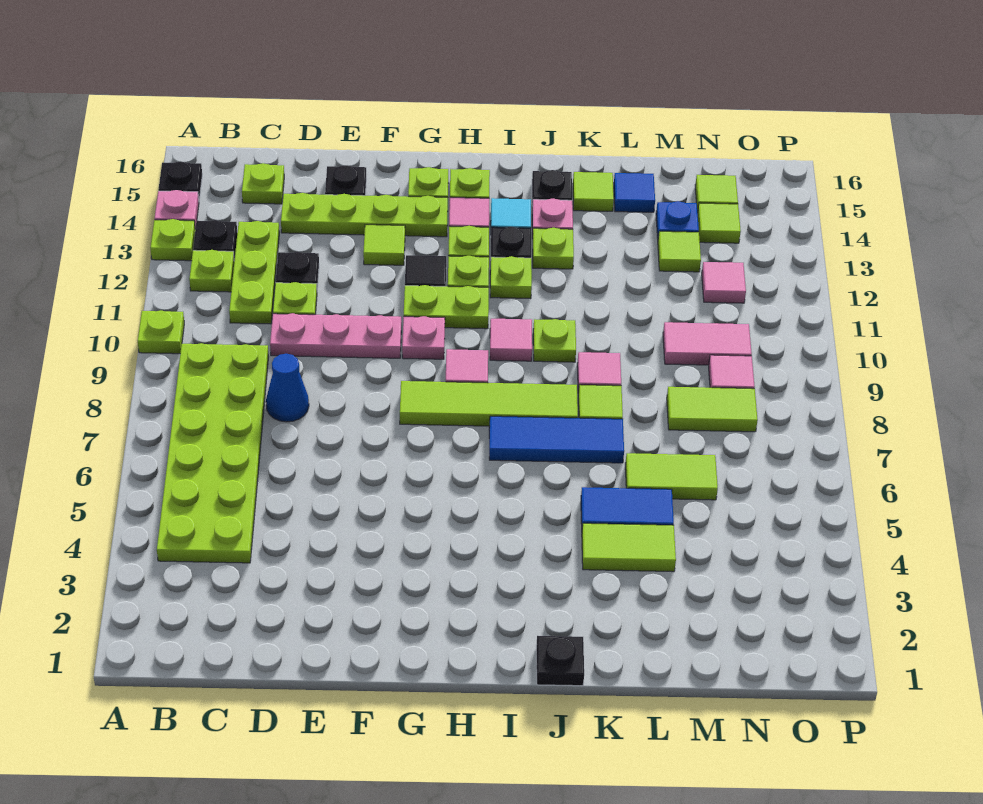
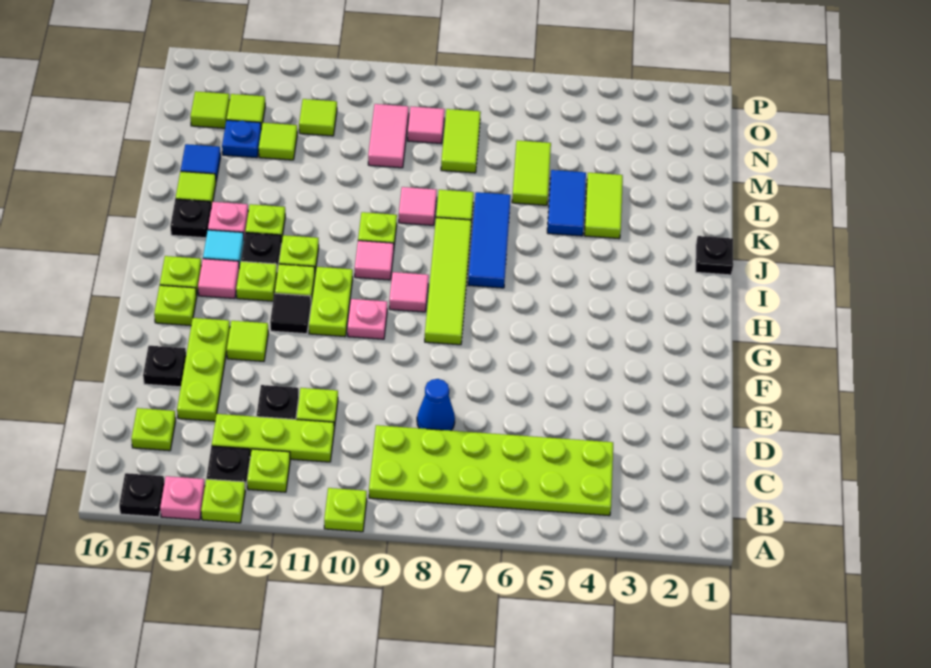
pink plate D10:F10 level 1 -> none
lime plate D14:G14 level 1 -> lime plate D14:F14 level 1
pink tile N12 level 1 -> lime tile N12 level 1

